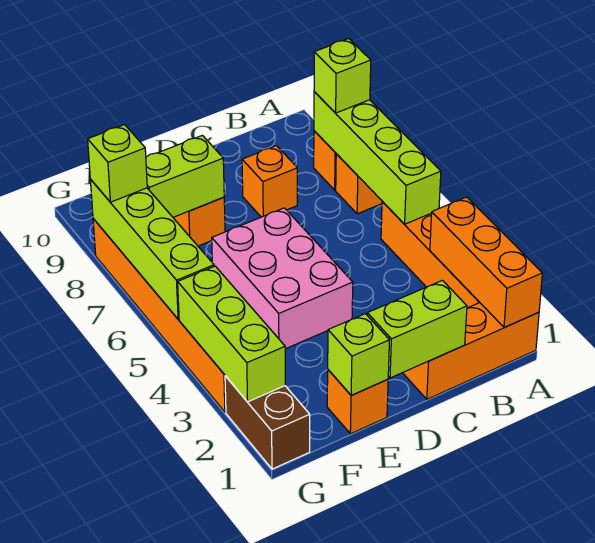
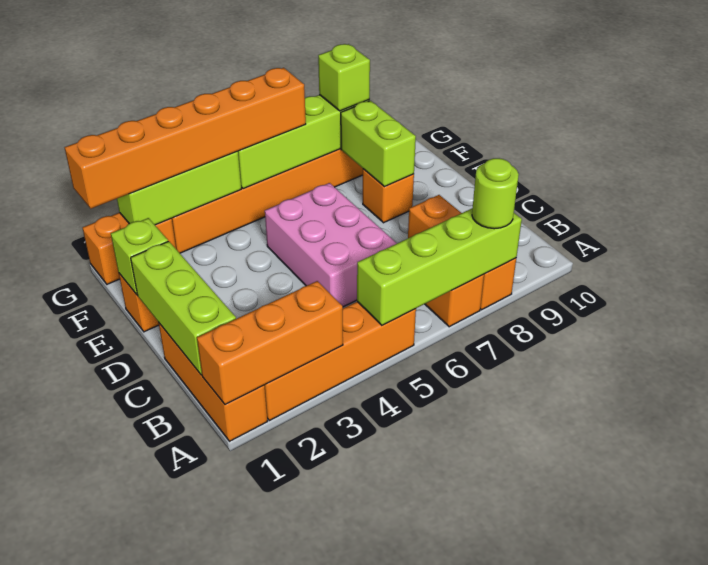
lime brick A8 level 3 -> lime round brick A8 level 3
lime brick C1:D1 level 2 -> lime brick B1:D1 level 2
pink brick D4:E6 level 1 -> pink brick C5:E6 level 1
brown brick G1:G2 level 1 -> orange brick G1:G2 level 1
none -> orange brick G1:G6 level 3

